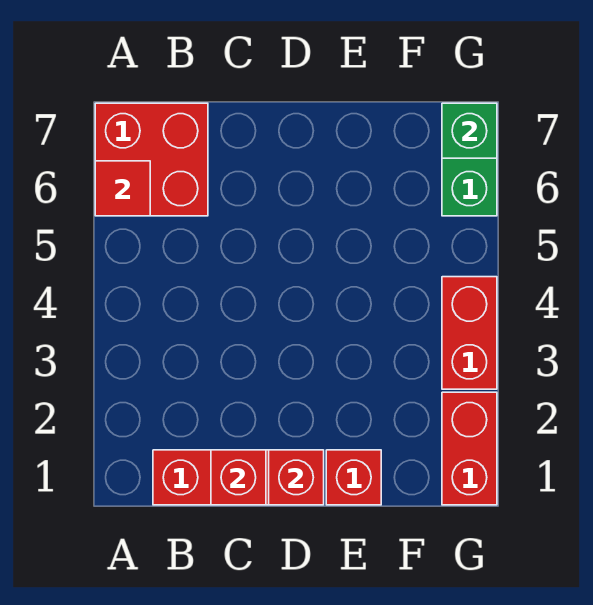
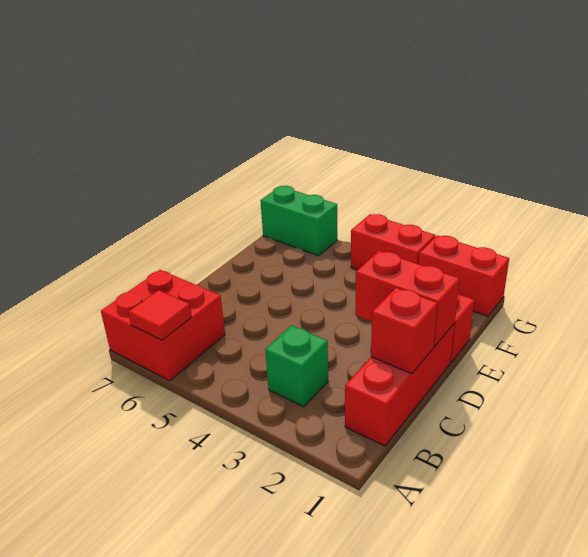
red brick D1 level 2 -> red brick D1:D2 level 2
green brick G7 level 2 -> green brick B3 level 1

